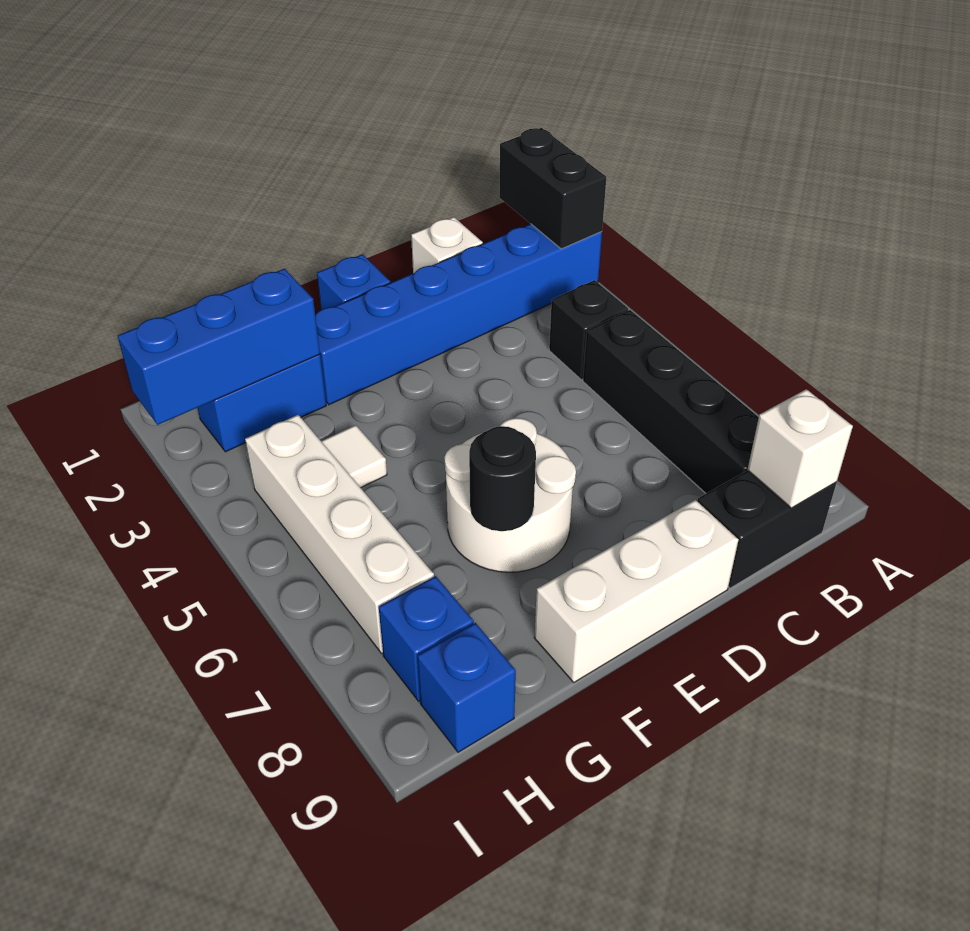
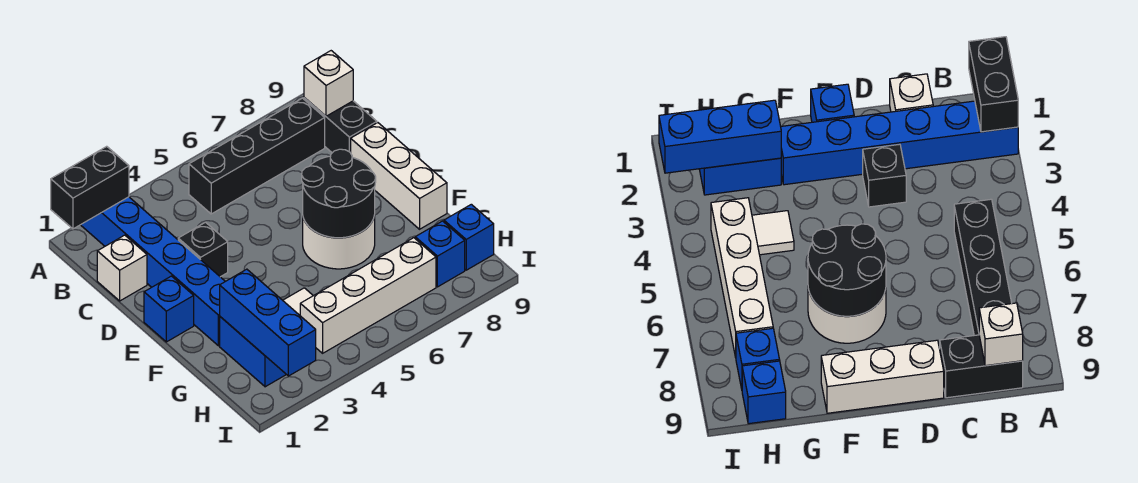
black brick B4 level 1 -> black brick D3 level 1
black round brick F7 level 2 -> black round brick E6:F7 level 2

